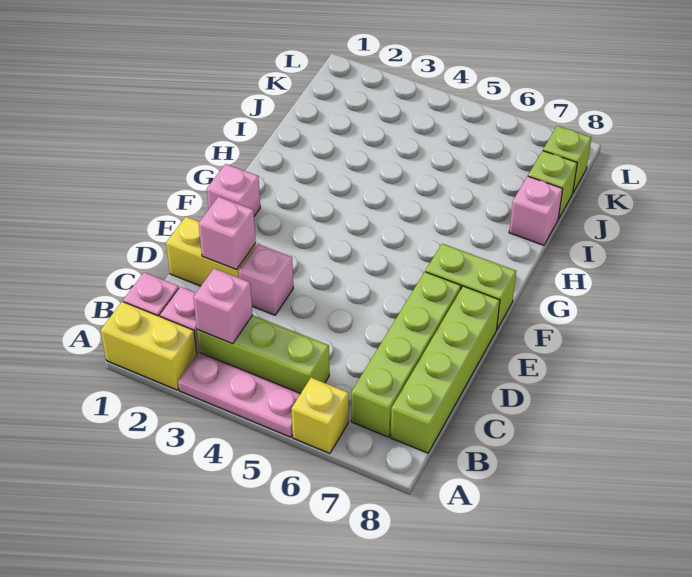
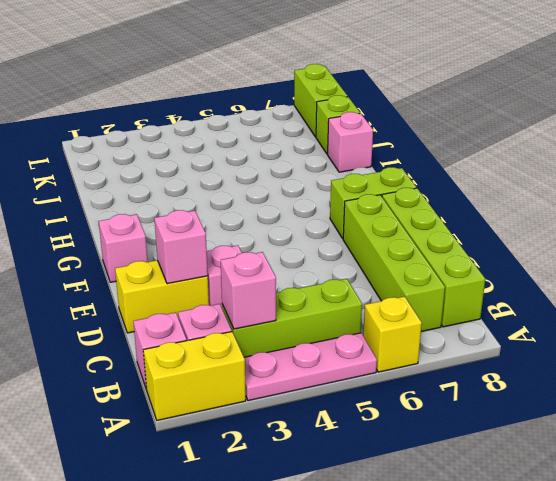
lime brick K8 level 1 -> lime brick K8:L8 level 1

